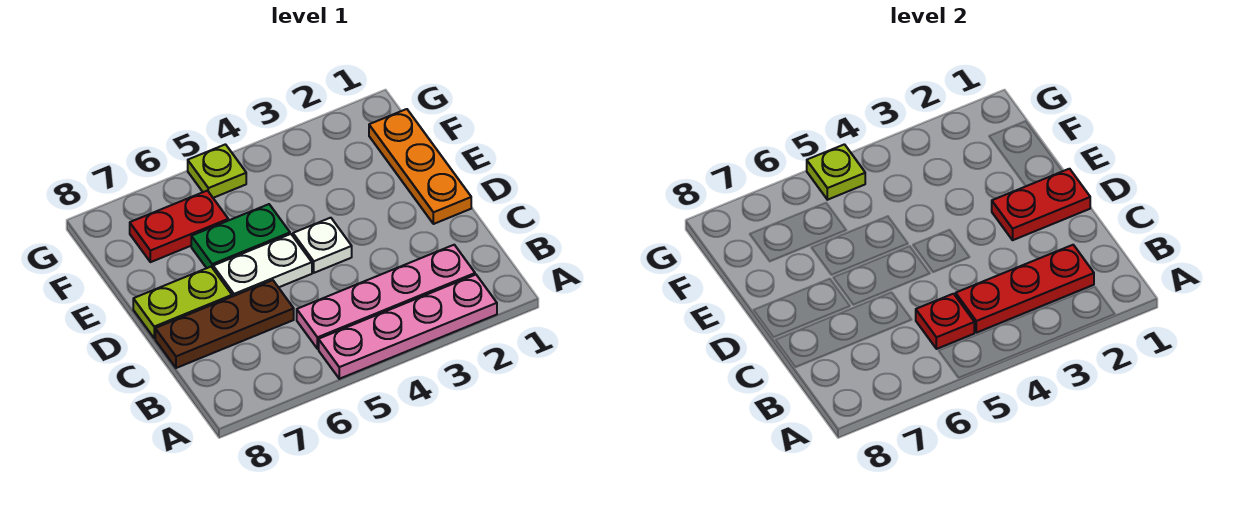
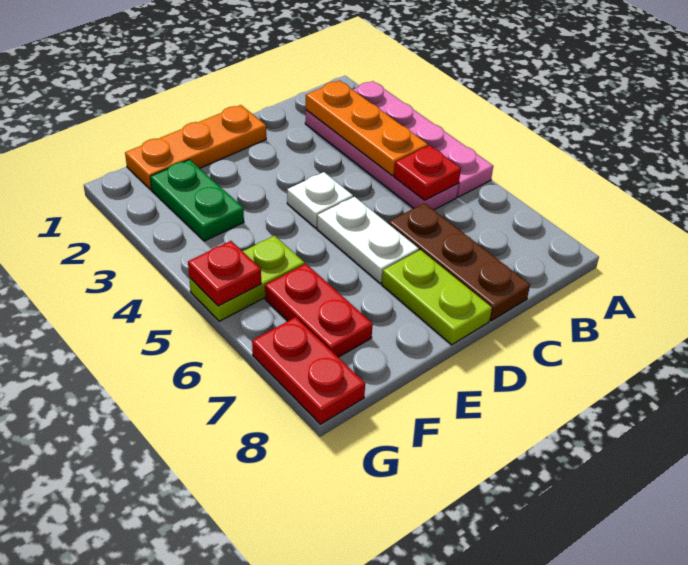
red plate B2:B4 level 2 -> orange plate B2:B4 level 2
red plate D1:D2 level 2 -> red plate G7:G8 level 1
green plate E5:E6 level 1 -> green plate F2:F3 level 1
lime plate G5 level 1 -> lime plate F5:G5 level 1
lime plate G5 level 2 -> red plate G5 level 2

